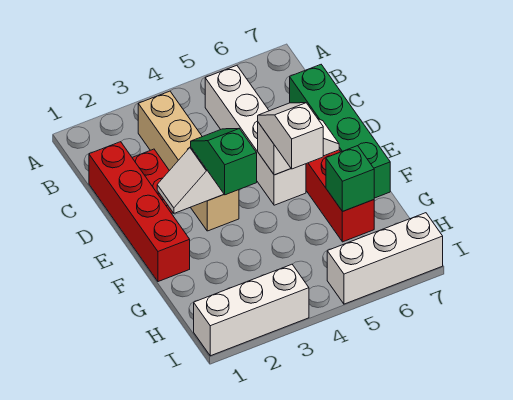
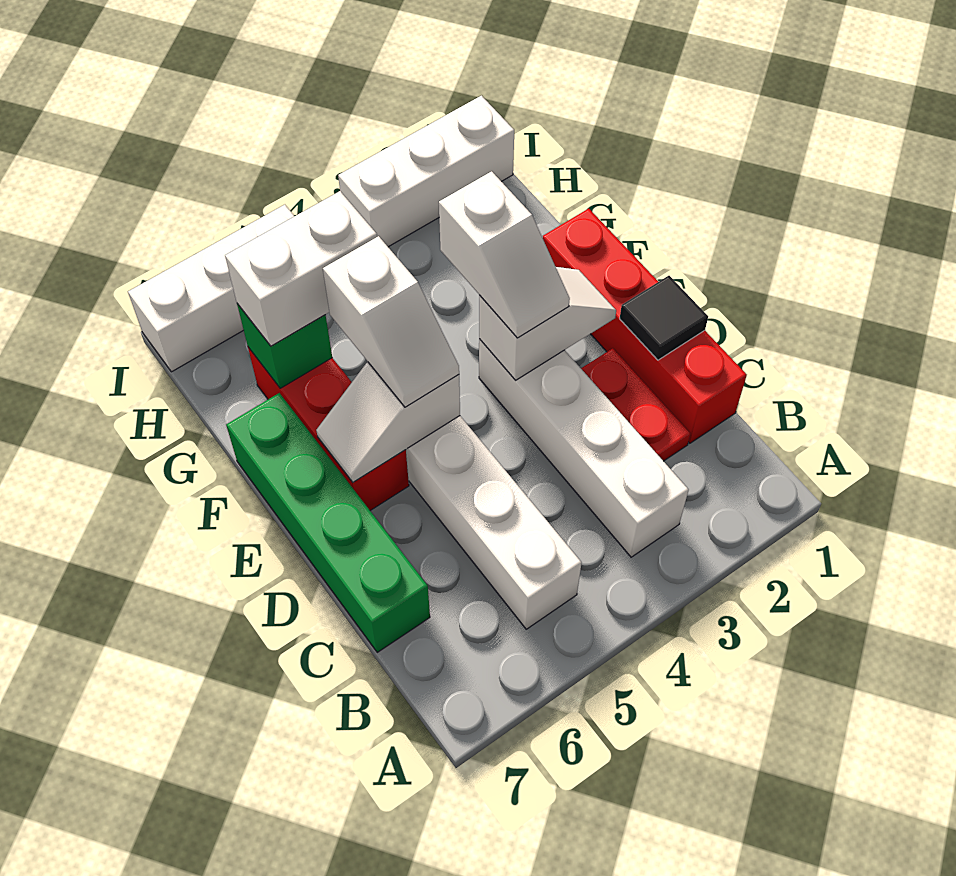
tan brick B3:E3 level 1 -> white brick B3:E3 level 1
none -> black tile D1 level 2
green slope E3:F3 level 3 top F -> white slope E3:F3 level 3 top F
none -> white brick G5:G6 level 3

